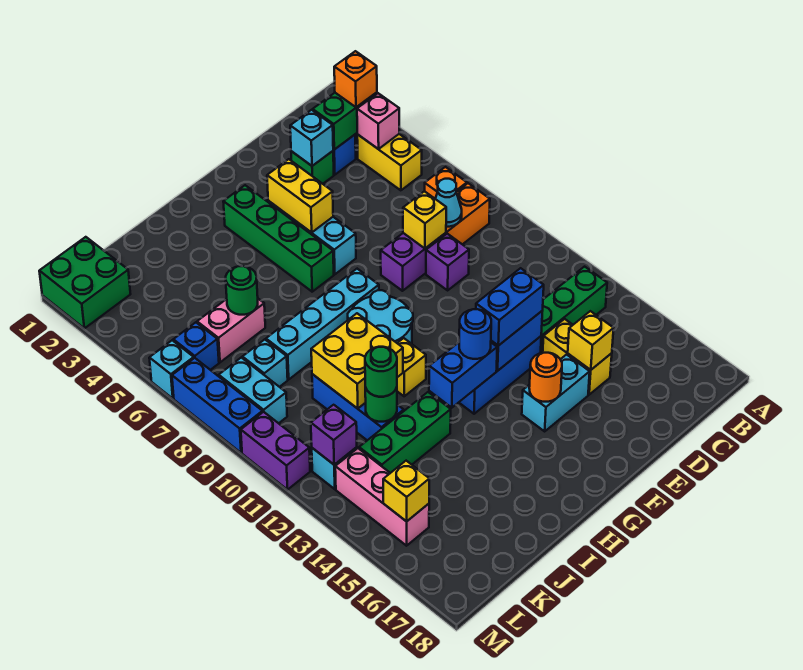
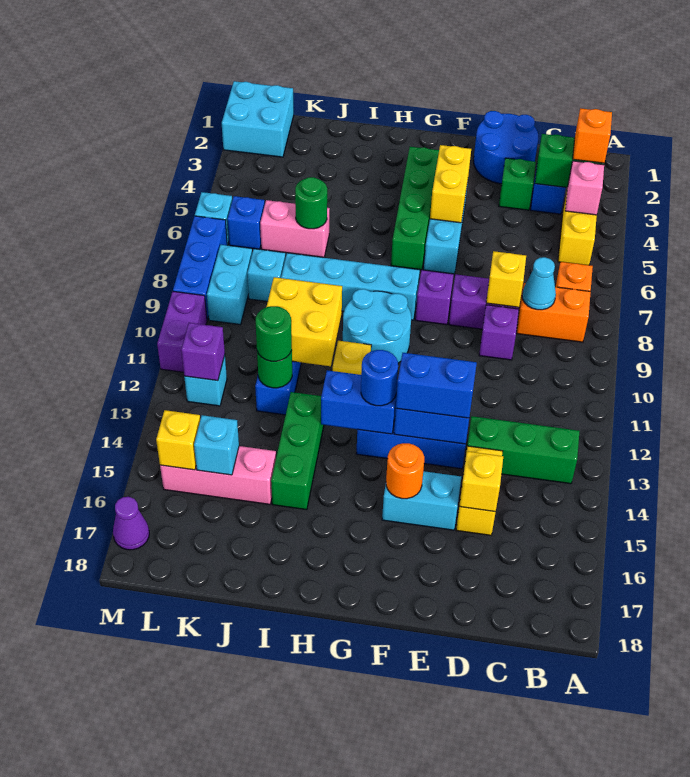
none -> blue round brick D1:E2 level 1
cyan brick D3 level 2 -> cyan brick K15 level 2
none -> purple brick F8 level 1
green brick I13:K13 level 1 -> green brick I13:I15 level 1
green brick L1:M2 level 1 -> cyan brick L1:M2 level 1
pink brick L13:L15 level 1 -> pink brick J15:L15 level 1
none -> purple cone M17 level 1

